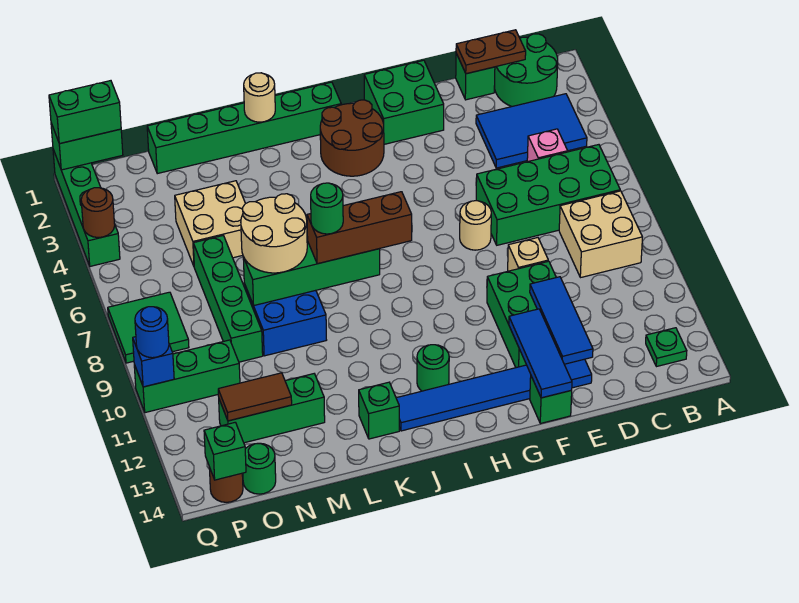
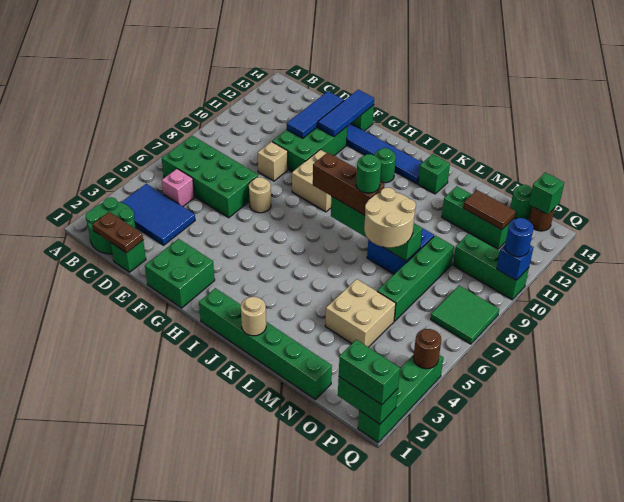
tan brick B8:C9 level 1 -> tan brick G9:H10 level 1
green plate B13 level 1 -> none
brown round brick H2:I3 level 1 -> none

